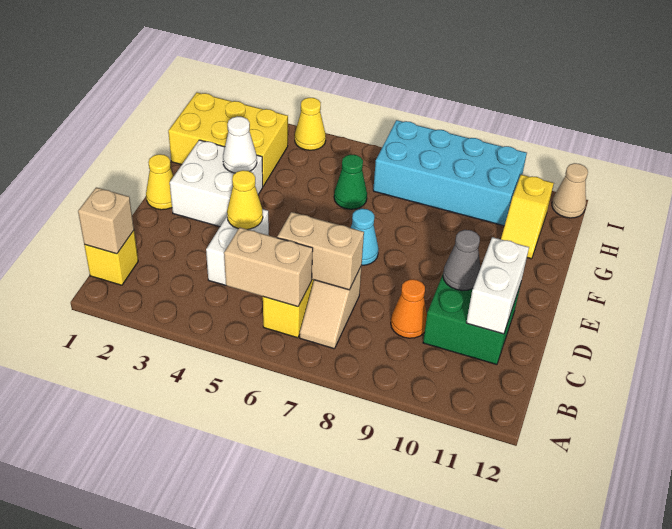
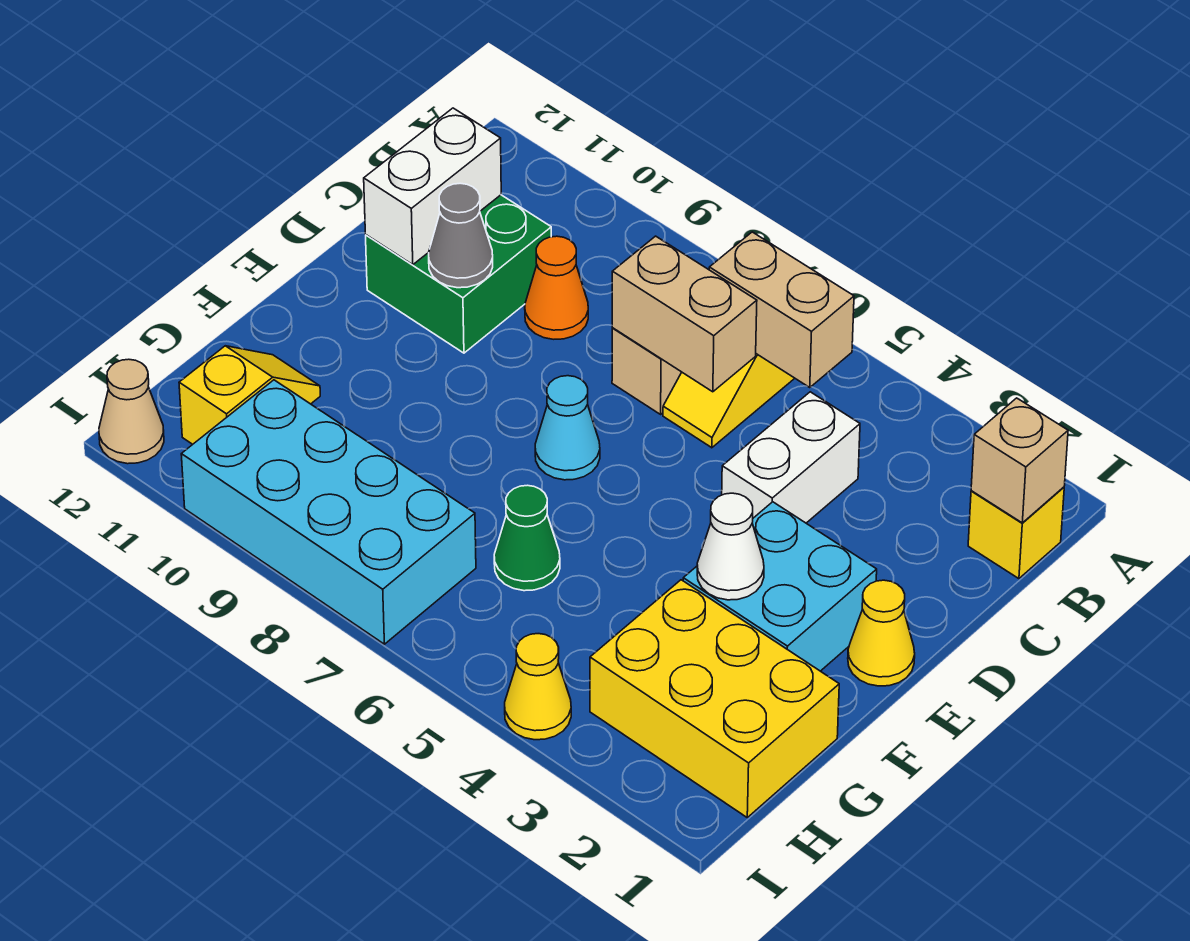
yellow cone D4 level 2 -> none
white brick E2:F3 level 1 -> cyan brick E2:F3 level 1

